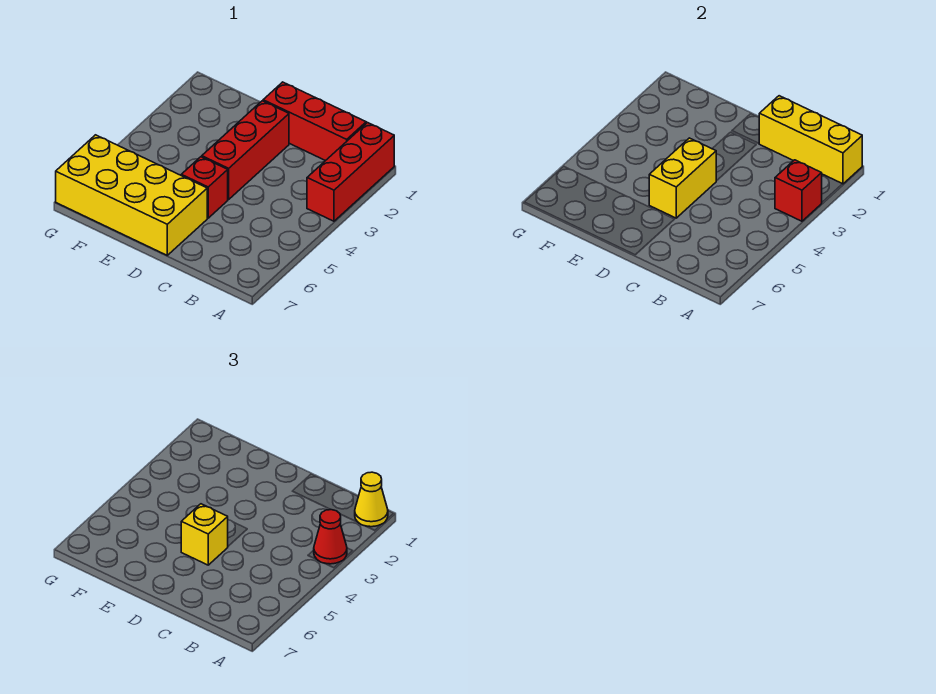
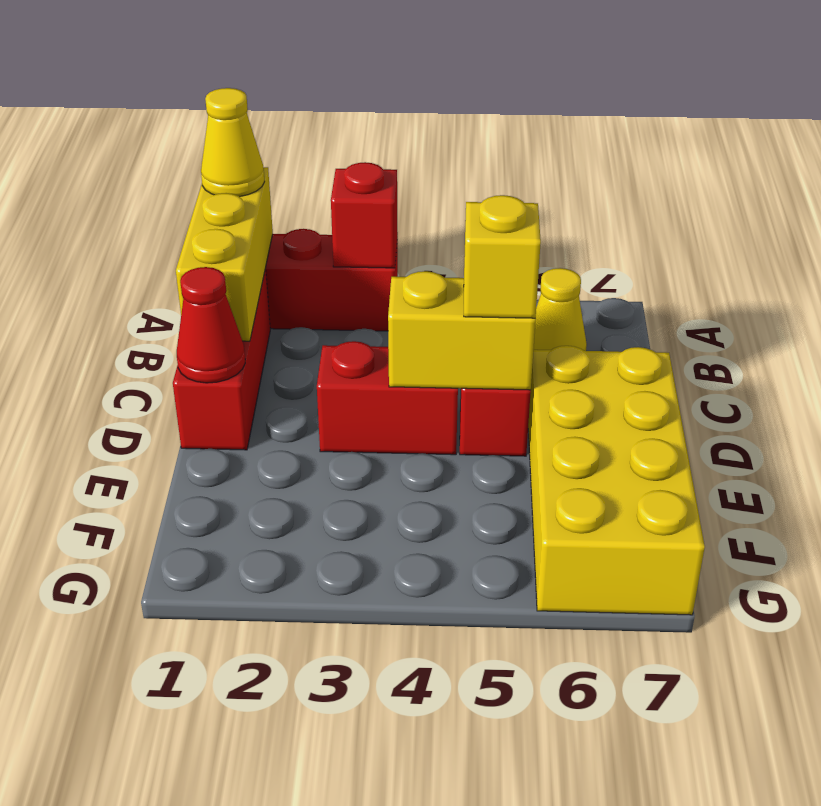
red cone A3 level 3 -> red cone D1 level 2
none -> yellow cone B6 level 1
red brick D2:D4 level 1 -> red brick D3:D4 level 1

